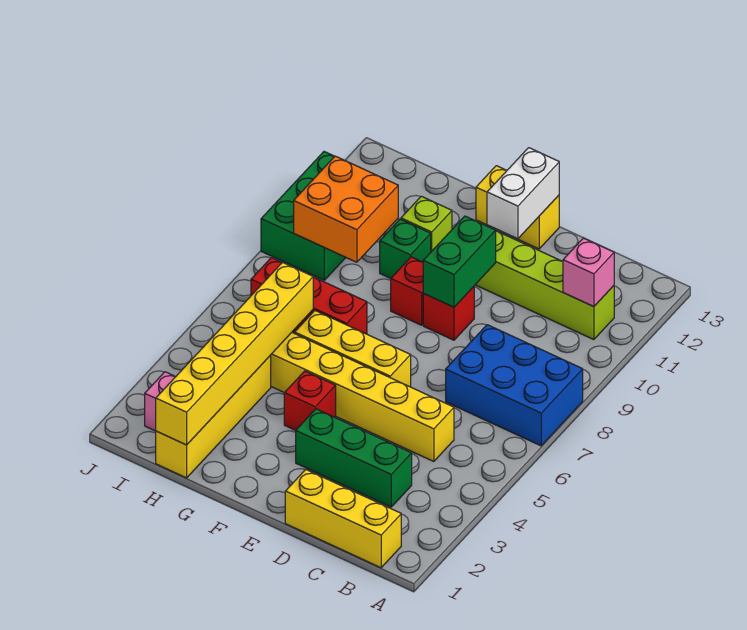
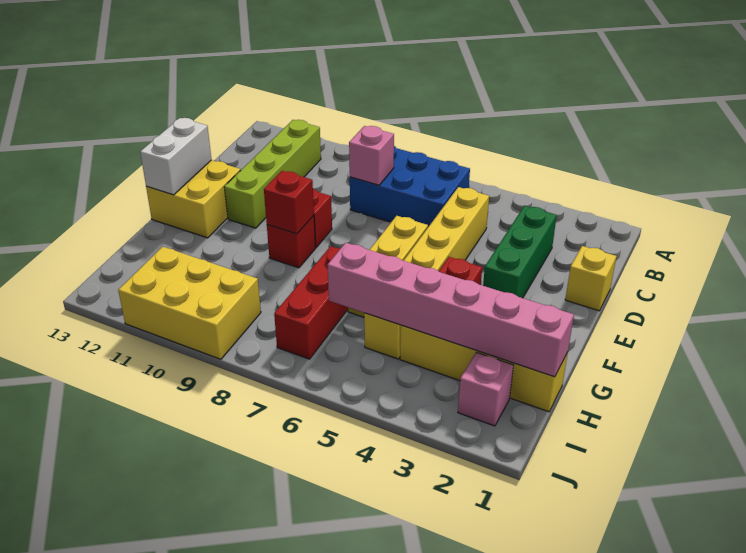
blue brick A7:C8 level 1 -> blue brick B6:C8 level 1
yellow brick B1:D1 level 1 -> yellow brick D1 level 1
pink brick B11 level 2 -> pink brick C8 level 2
green brick E9:E10 level 2 -> none
white brick E12:E13 level 2 -> white brick E13:F13 level 2
yellow brick E13:F13 level 1 -> yellow brick E12:F13 level 1
none -> red brick F9 level 2
green brick G10 level 1 -> none
lime brick G11 level 1 -> none
yellow brick H1:H6 level 2 -> pink brick H1:H6 level 2
orange brick H9:I10 level 2 -> none
green brick I9:J11 level 1 -> yellow brick I9:J11 level 1

